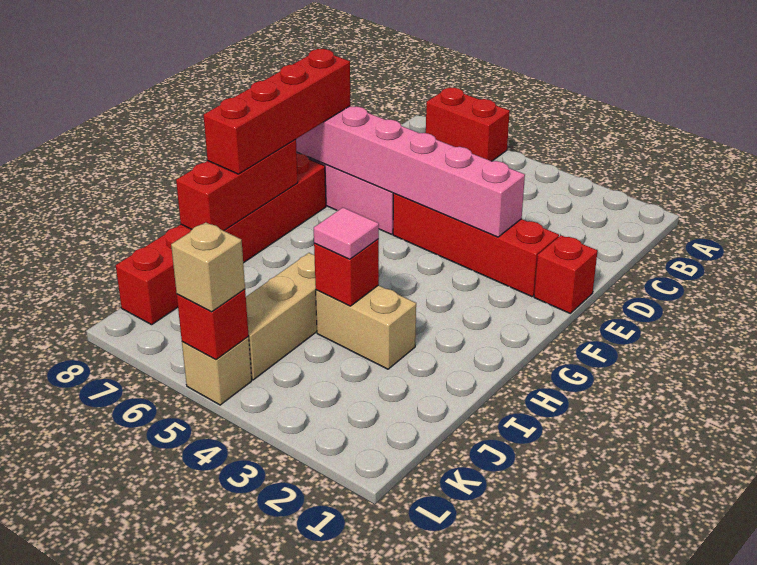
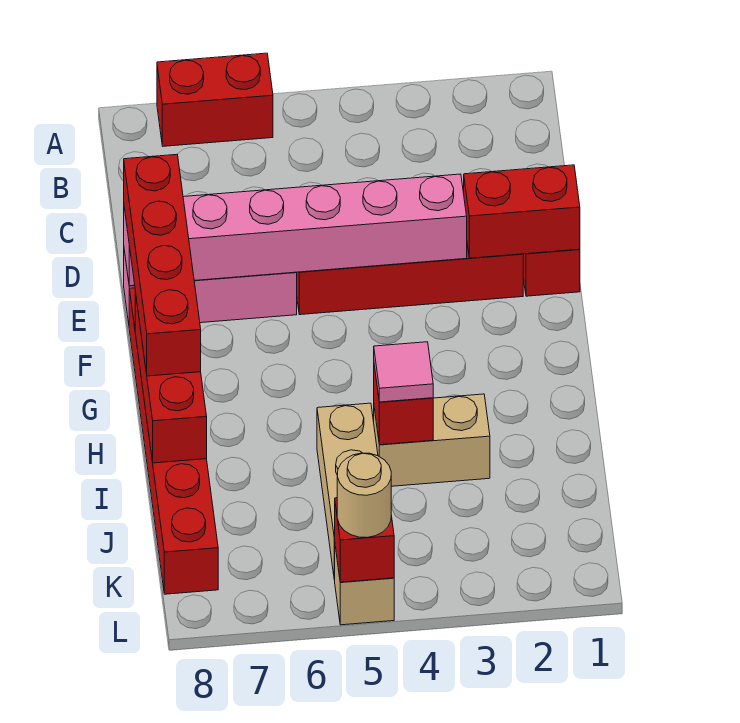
none -> red brick E1:E2 level 2
tan brick L5 level 3 -> tan round brick L5 level 3

